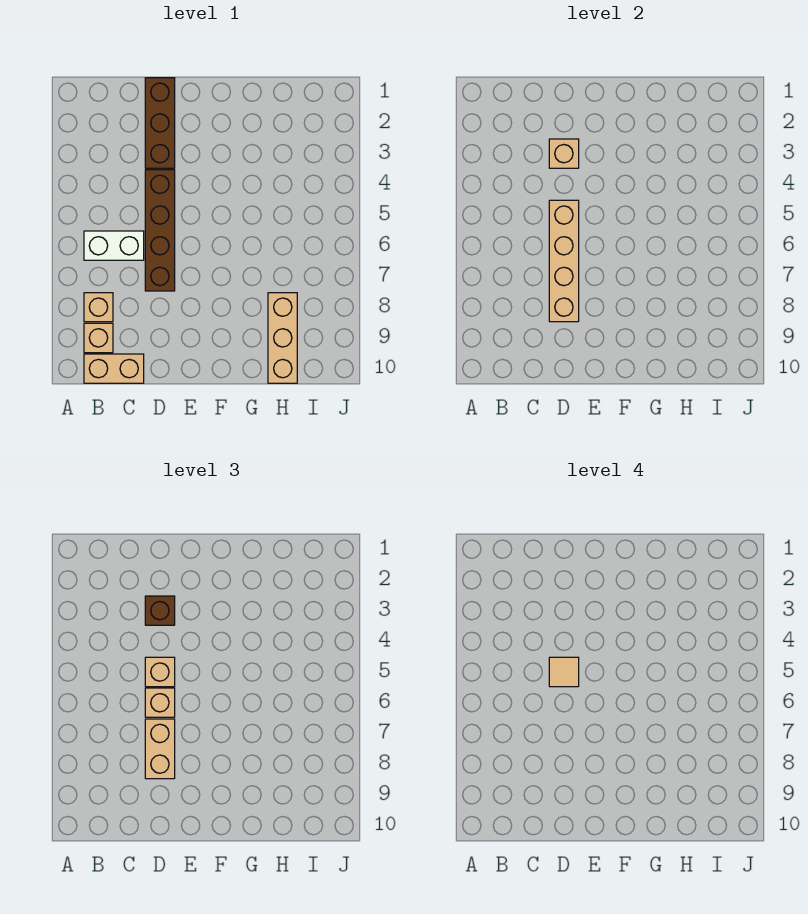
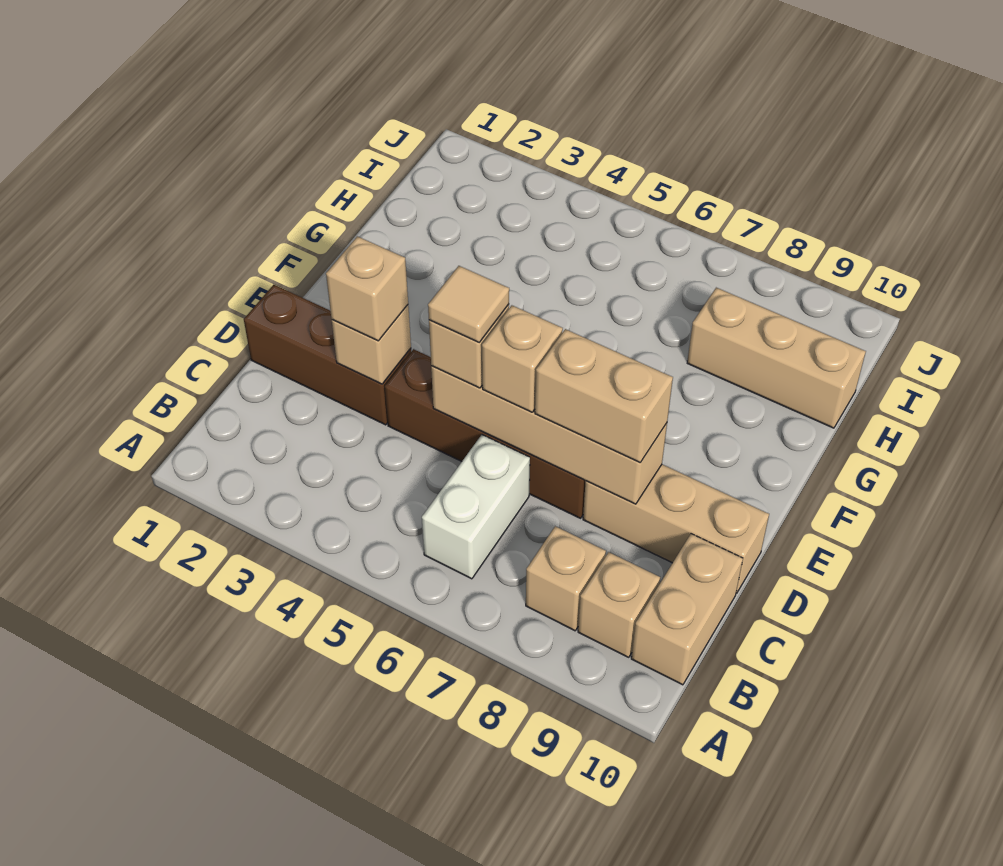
brown brick D3 level 3 -> tan brick D3 level 3
none -> tan brick D8:D10 level 1

